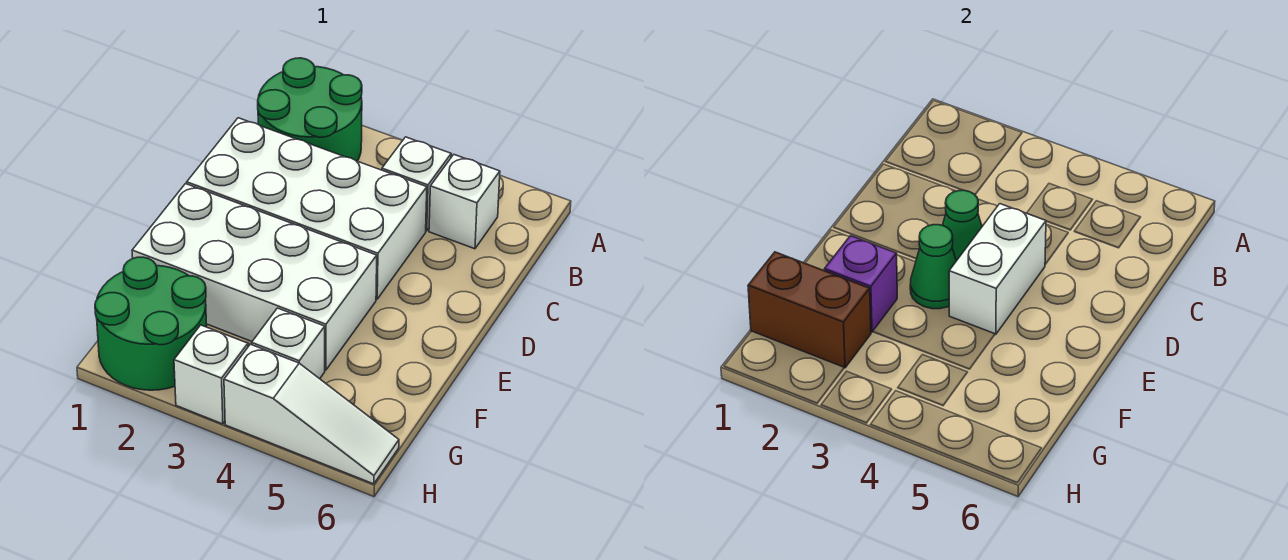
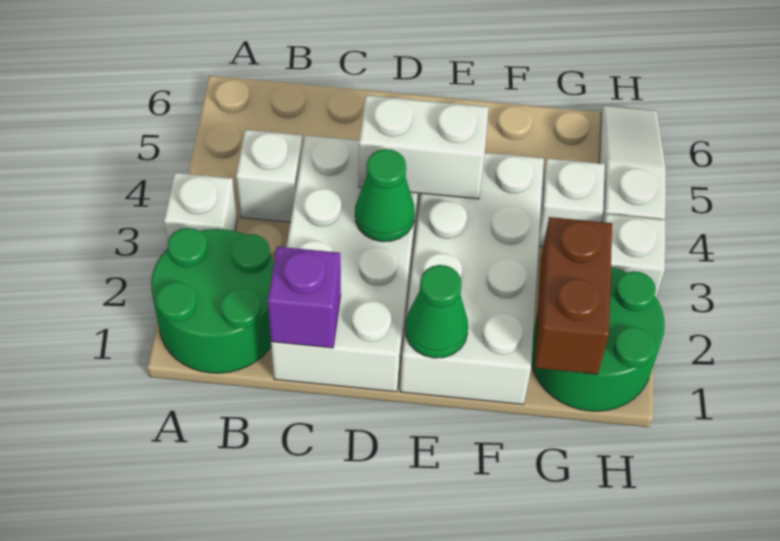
white brick B5 level 1 -> white brick A3 level 1
green cone E3 level 2 -> green cone E1 level 2
purple brick F2 level 2 -> purple brick C1 level 2

